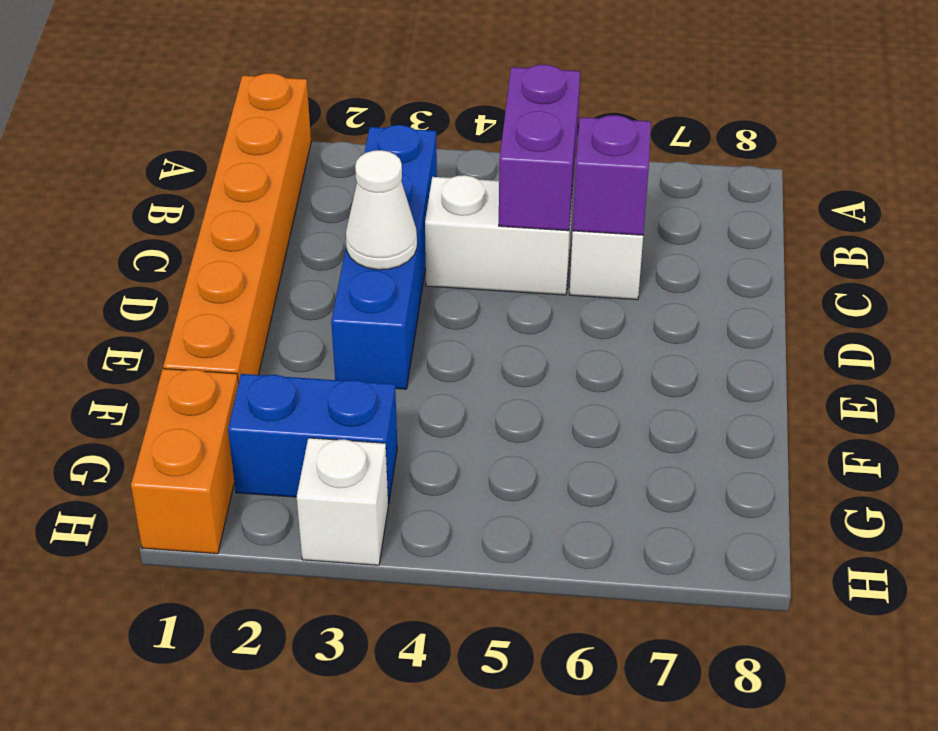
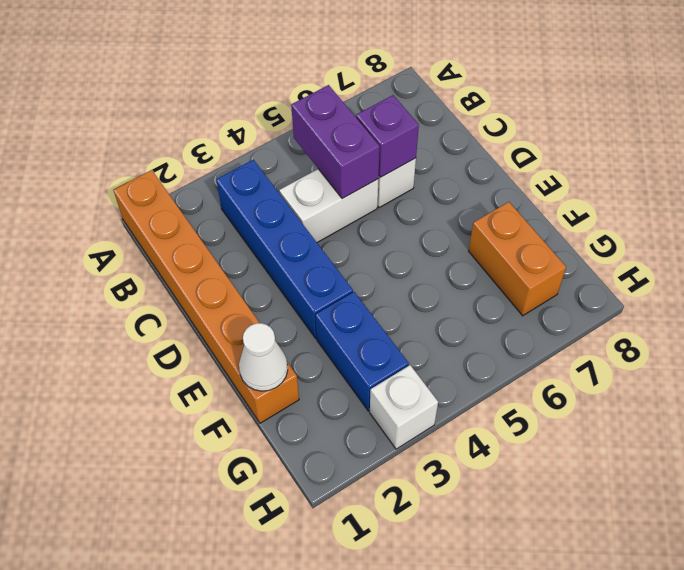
white cone D3 level 2 -> white cone F1 level 2
orange brick G1:H1 level 1 -> orange brick F7:G7 level 1
blue brick G2:G3 level 1 -> blue brick F3:G3 level 1

